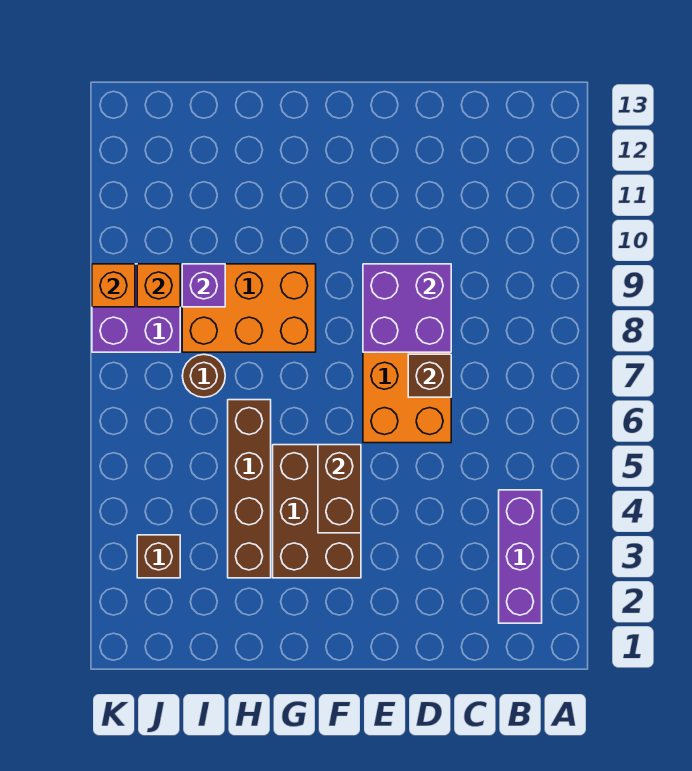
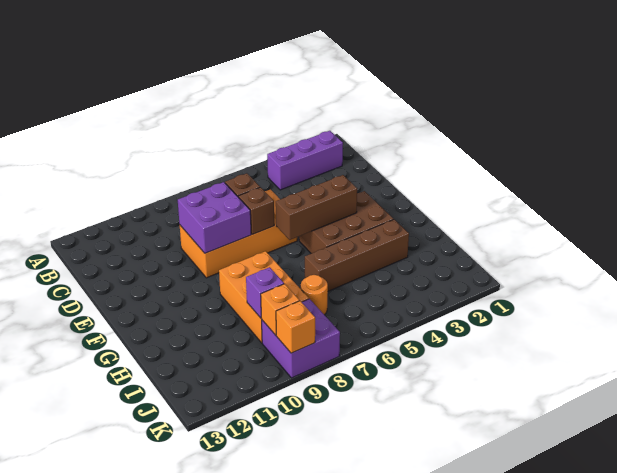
brown brick F4:F5 level 2 -> brown brick F4:F6 level 2
brown round brick I7 level 1 -> orange round brick I7 level 1
brown brick J3 level 1 -> brown brick E7 level 2

